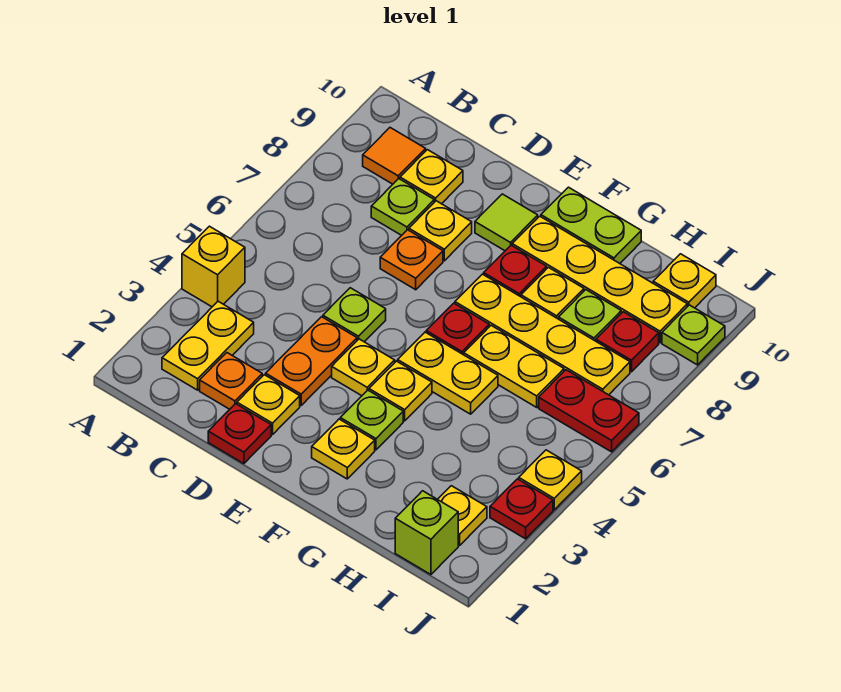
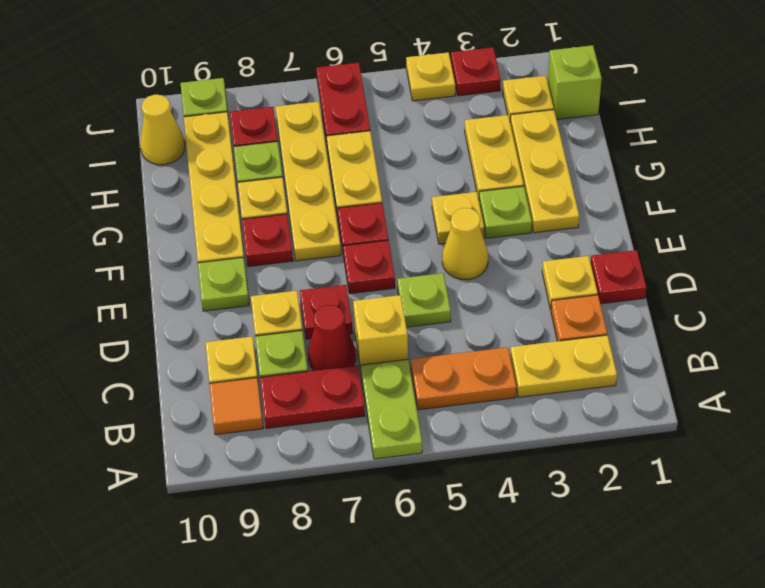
yellow brick A4 level 1 -> yellow brick C6 level 1
none -> red plate B7:B8 level 1
none -> red cone C7 level 1
orange plate D3:D4 level 1 -> orange plate B4:B5 level 1
orange plate D7 level 1 -> red plate D7 level 1
yellow plate E4 level 1 -> yellow cone E4 level 1
none -> red plate E6 level 1
lime tile E9 level 1 -> lime plate E9 level 1
yellow plate F2 level 1 -> yellow plate F2:H2 level 1
yellow plate F5:G5 level 1 -> yellow plate G3:H3 level 1
lime plate F10:G10 level 1 -> lime plate A6:B6 level 1
yellow plate I10 level 1 -> yellow cone I10 level 1

